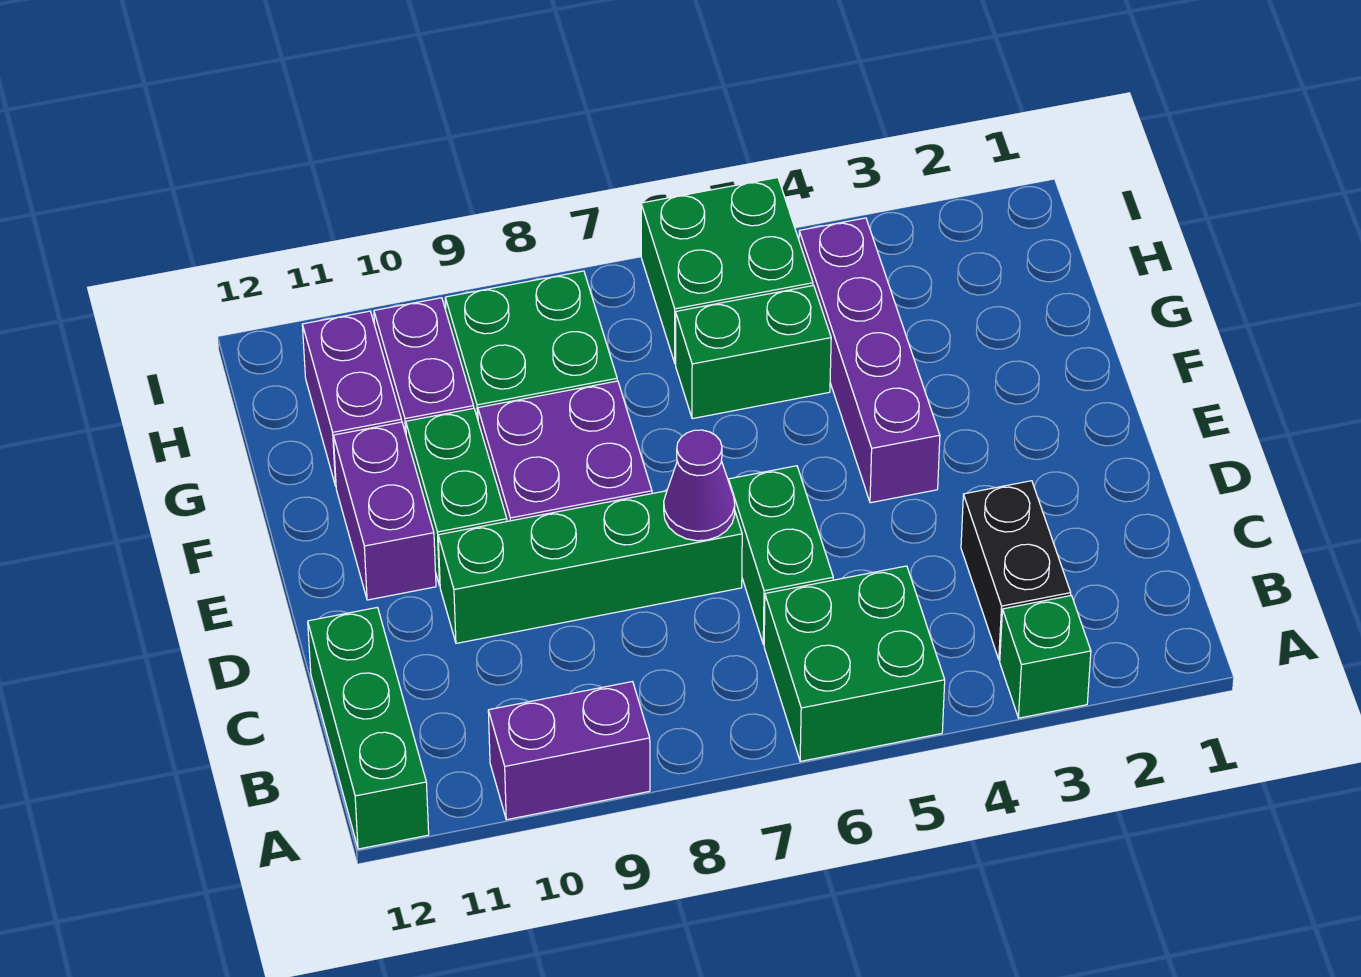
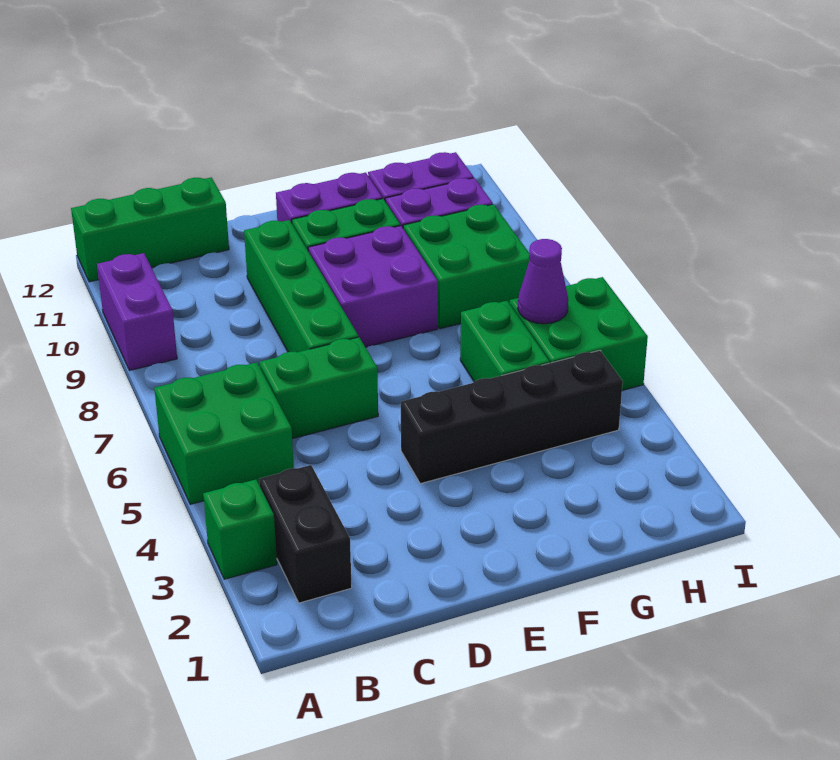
black brick B3:C3 level 1 -> black brick B2:B3 level 1
purple cone D7 level 2 -> purple cone H6 level 2
purple brick E4:H4 level 1 -> black brick E4:H4 level 1

